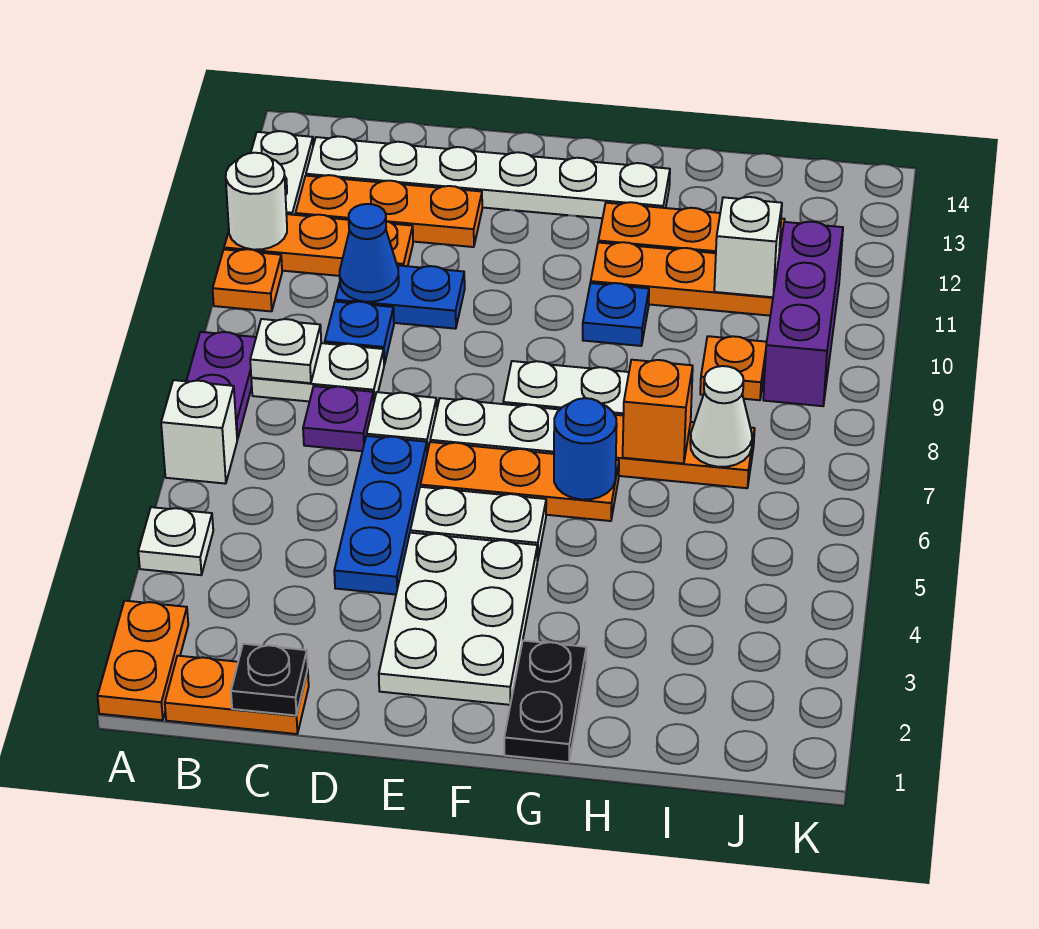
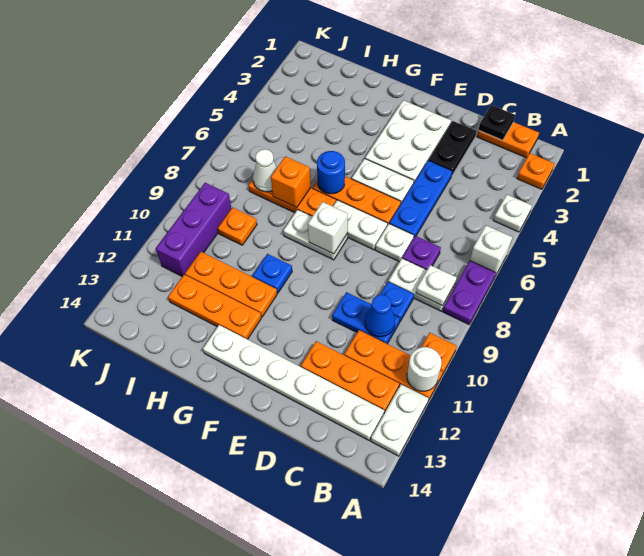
orange plate A1:A2 level 1 -> orange plate A2 level 1
black plate G1:G2 level 1 -> black plate D2:D3 level 1
white brick I11 level 2 -> white brick F8 level 2

